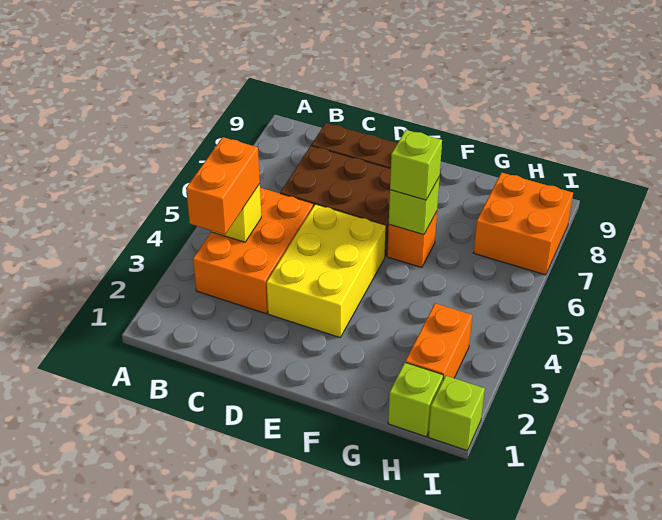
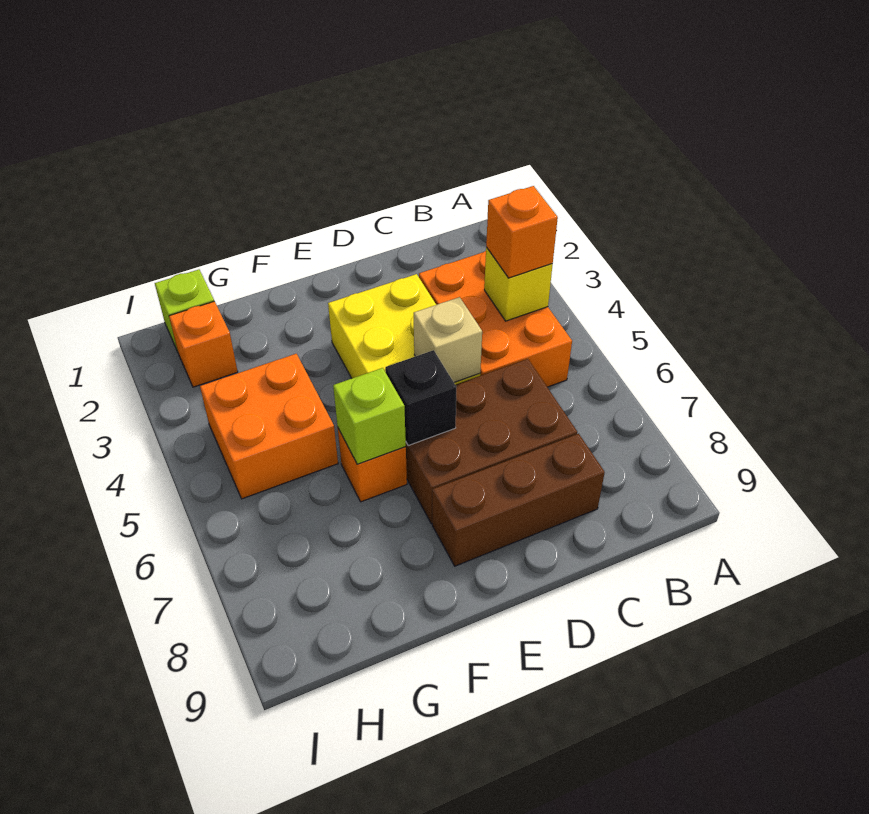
orange brick B3:B4 level 3 -> orange brick B4 level 3
none -> tan brick D5 level 2
none -> black brick E6 level 2
lime brick F6 level 3 -> none
orange brick H2:H3 level 1 -> orange brick H2 level 1
orange brick H7:I8 level 1 -> orange brick G4:H5 level 1
lime brick I1 level 1 -> none

